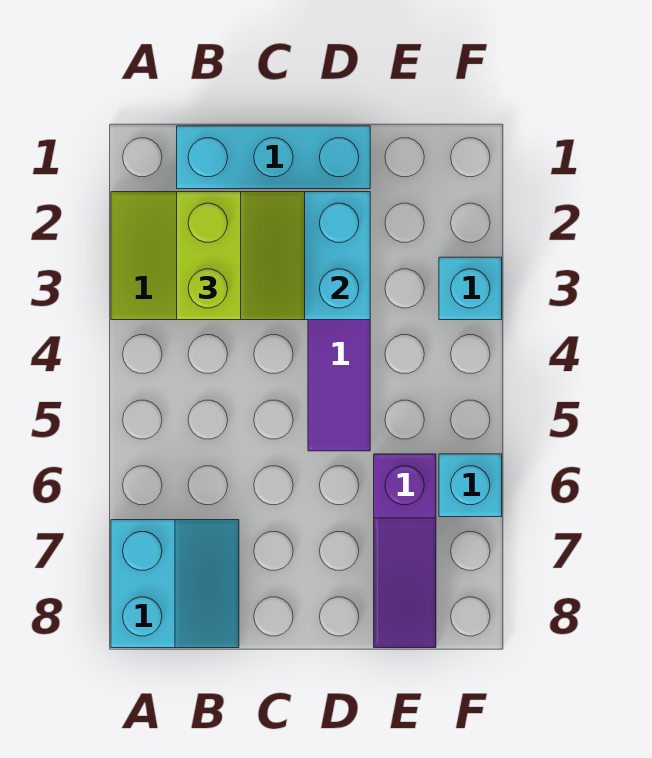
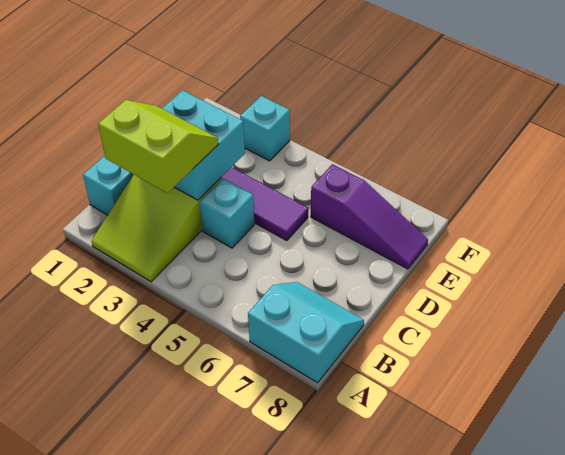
cyan brick F6 level 1 -> cyan brick C4 level 1

